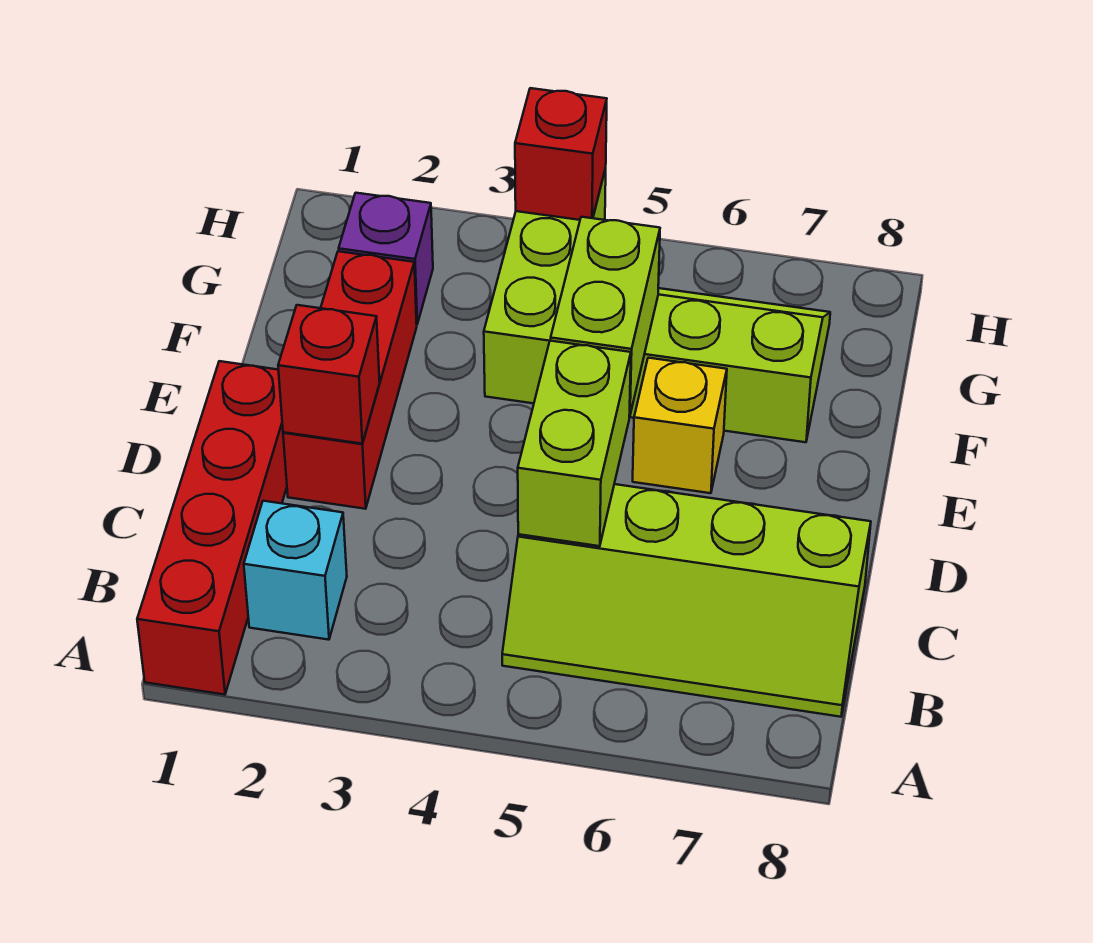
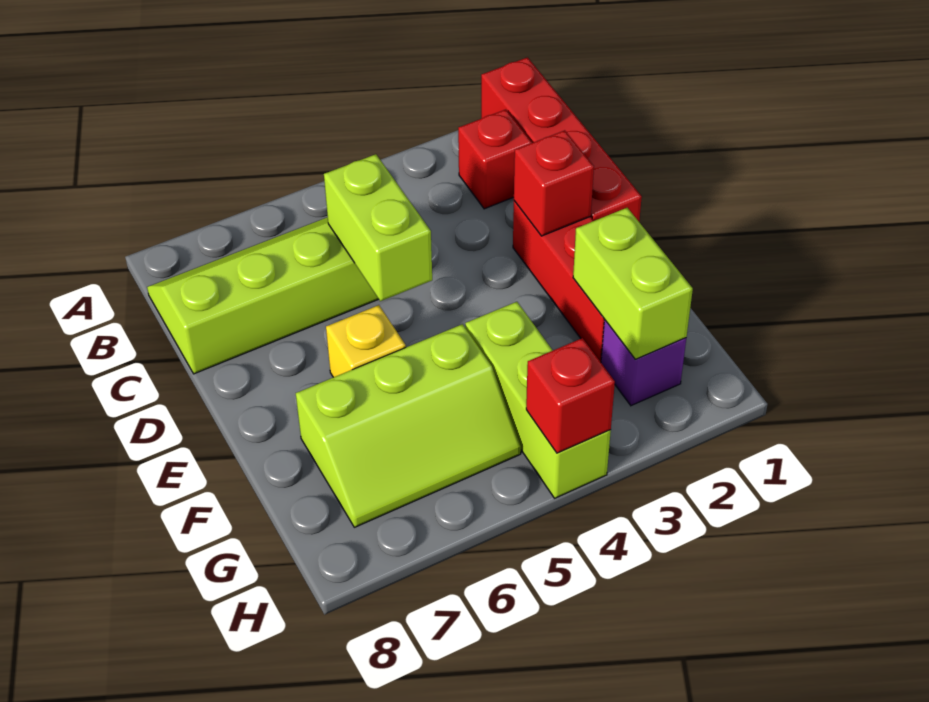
cyan brick B2 level 1 -> red brick B2 level 1
lime brick E5:F5 level 2 -> lime brick F2:G2 level 2

